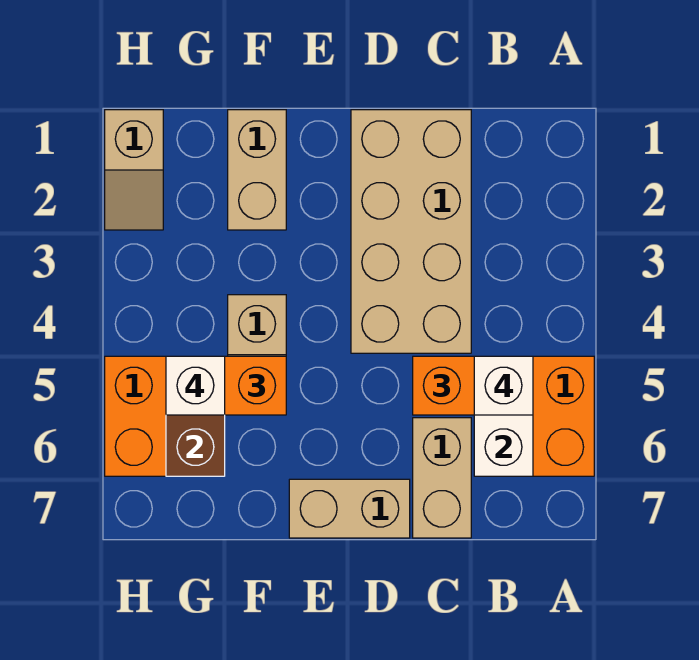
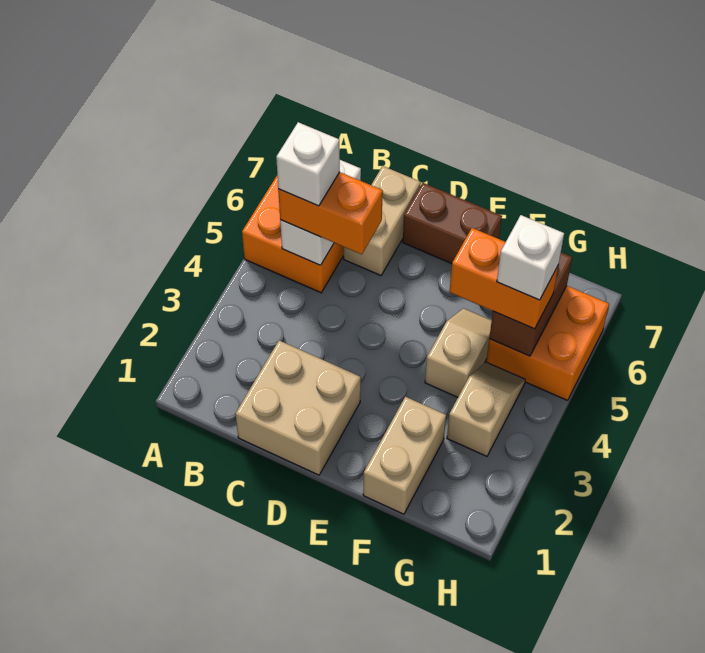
tan brick C1:D4 level 1 -> tan brick C1:D2 level 1
tan brick D7:E7 level 1 -> brown brick D7:E7 level 1
tan slope H1:H2 level 1 top 1 -> tan slope G3:G4 level 1 top 3

